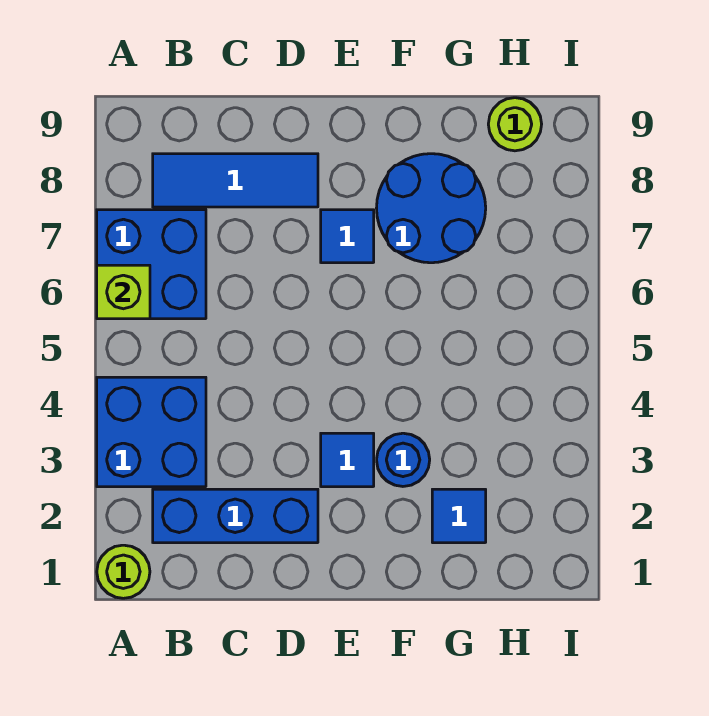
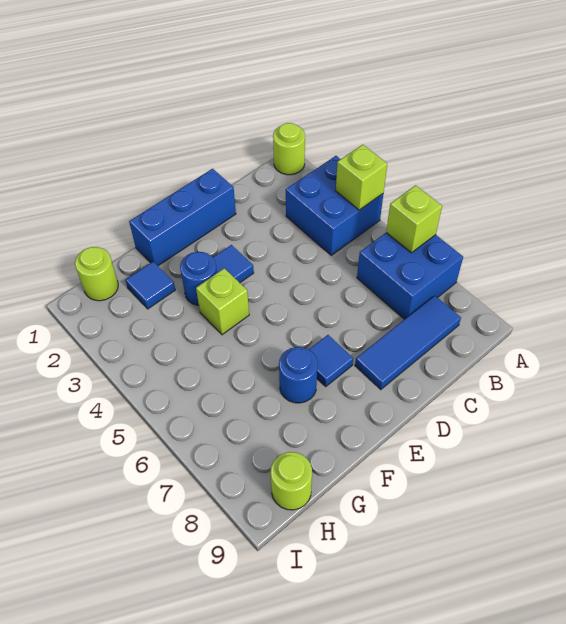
none -> lime brick A4 level 2
blue brick B2:D2 level 1 -> blue brick D1:F1 level 1
none -> lime brick F4 level 1
blue round brick F7:G8 level 1 -> blue round brick F7 level 1
none -> lime round brick H1 level 1

